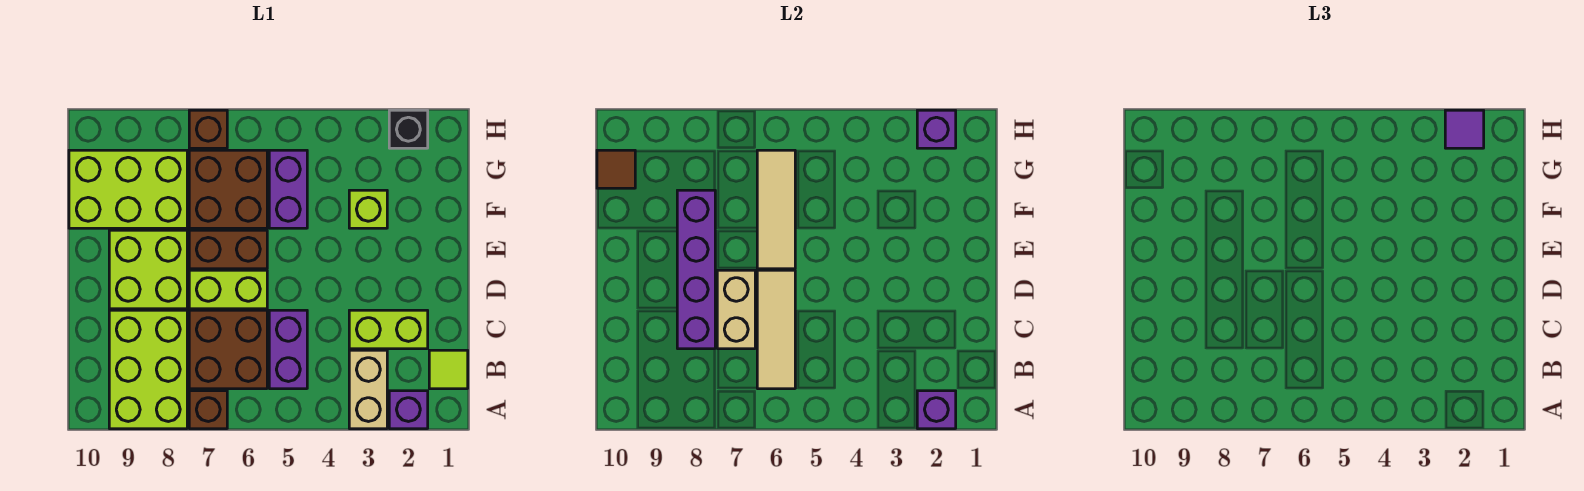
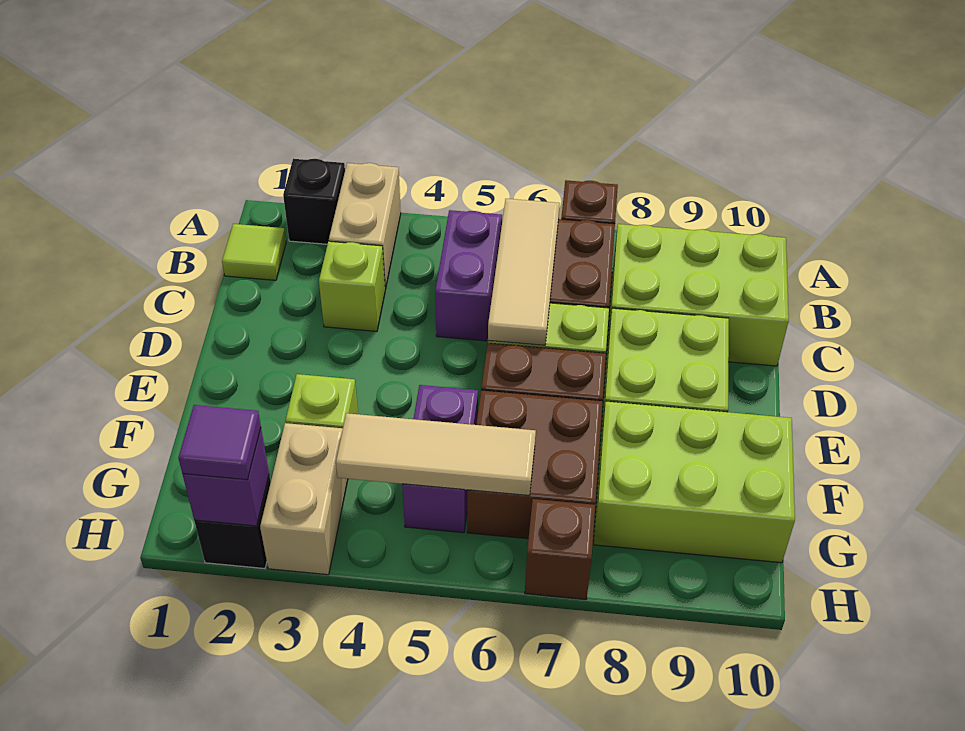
purple brick A2 level 1 -> black brick A2 level 1
purple brick A2 level 2 -> none
lime brick A8:C9 level 1 -> lime brick B8:C10 level 1
lime brick C2:C3 level 1 -> lime brick C3 level 1
tan brick C7:D7 level 2 -> tan brick G3:H3 level 1
purple brick C8:F8 level 2 -> none
tan tile E6:G6 level 2 -> tan tile G4:G6 level 2
brown tile G10 level 2 -> none

